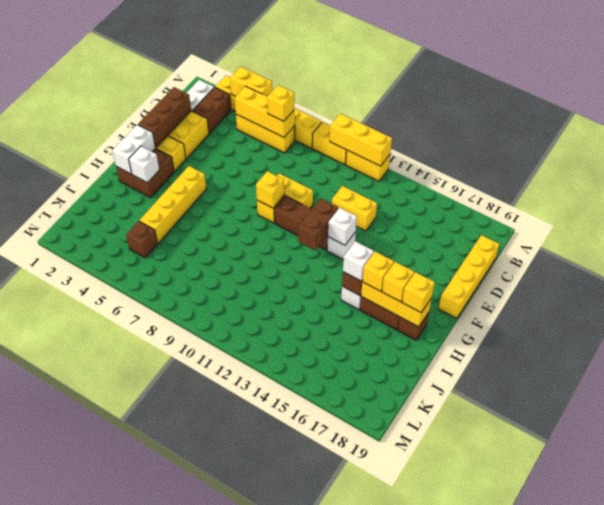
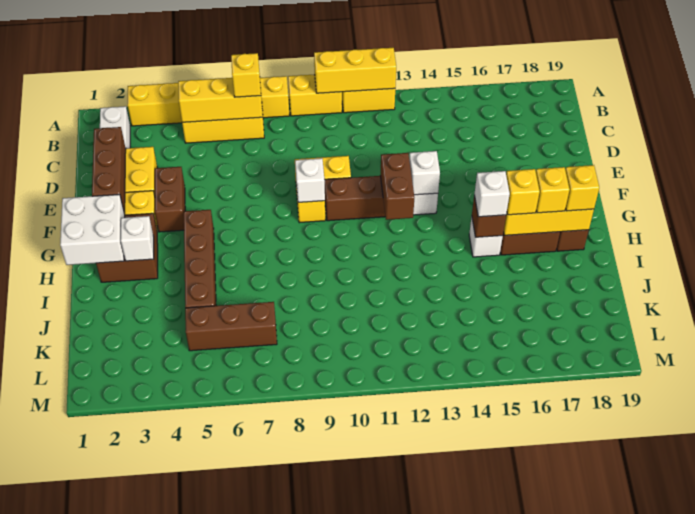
yellow brick A4:A5 level 2 -> none
brown brick B3:C3 level 1 -> brown brick E4:F4 level 1
yellow brick C19:F19 level 1 -> none
yellow brick D12:D13 level 1 -> none
yellow brick F9 level 2 -> white brick F9 level 2
white brick G2:H2 level 2 -> white brick G1:H2 level 2
yellow brick G5:J5 level 1 -> brown brick G5:J5 level 1
brown brick K5 level 1 -> brown brick K5:K7 level 1

